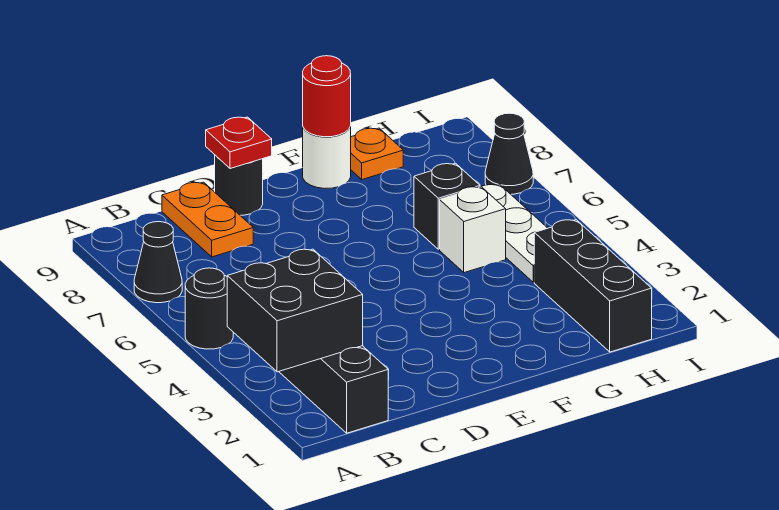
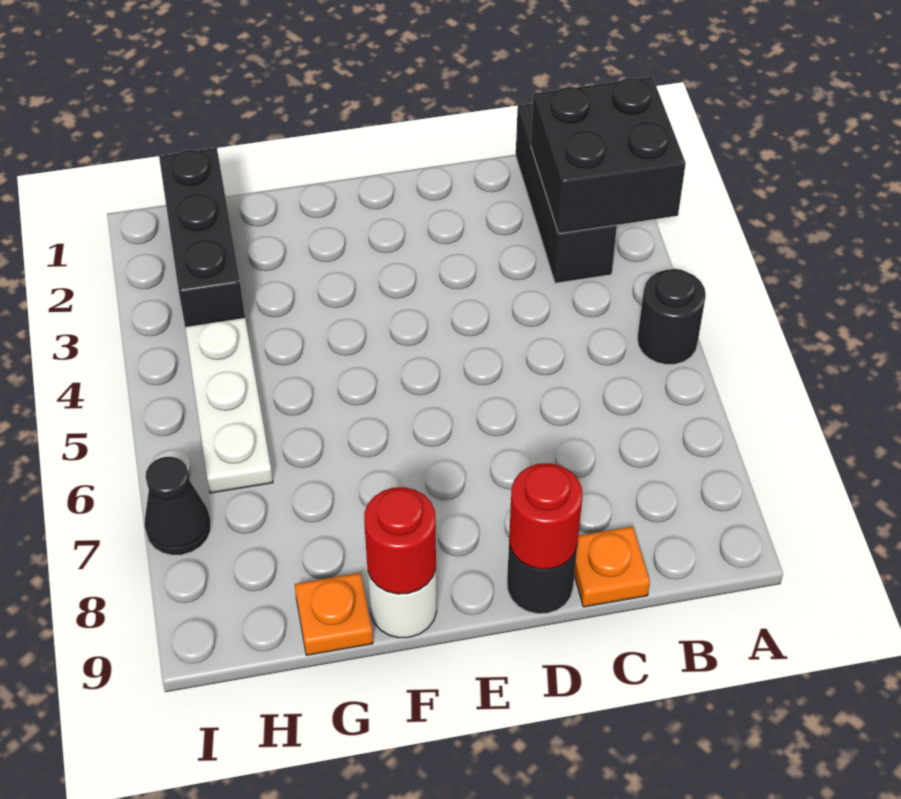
black cone A7 level 1 -> none
orange plate C8:C9 level 1 -> orange plate C9 level 1
red plate D9 level 2 -> red round brick D9 level 2
white brick G5 level 1 -> none
black brick G6 level 1 -> none

